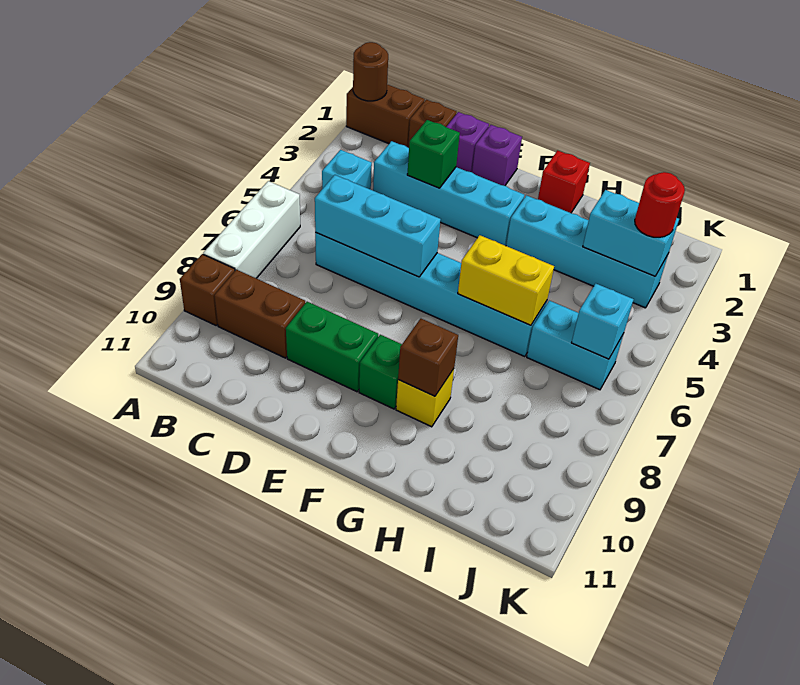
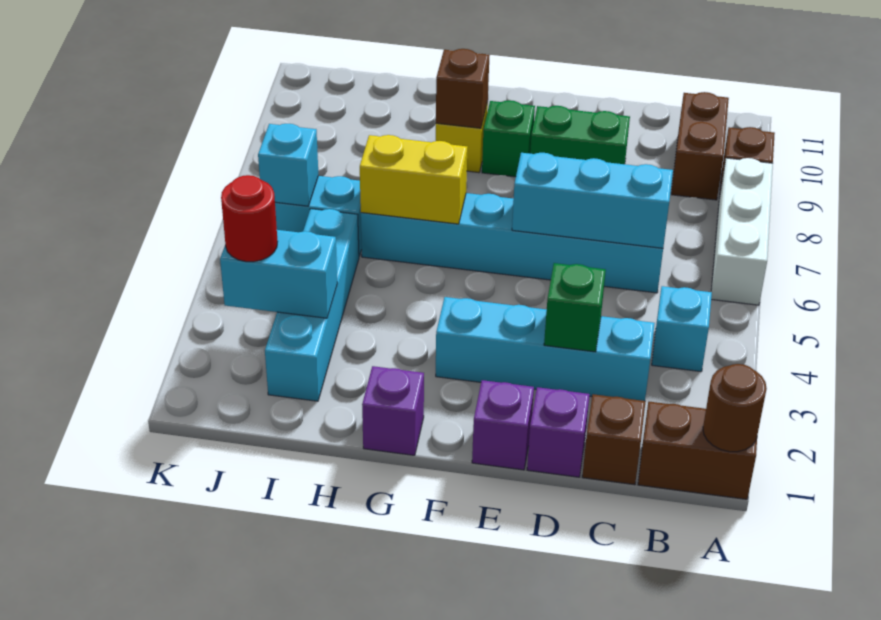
brown brick B9:C9 level 1 -> brown brick B9:B10 level 1
red brick G1 level 1 -> purple brick G1 level 1
cyan brick G3:J3 level 1 -> cyan brick I2:I5 level 1

